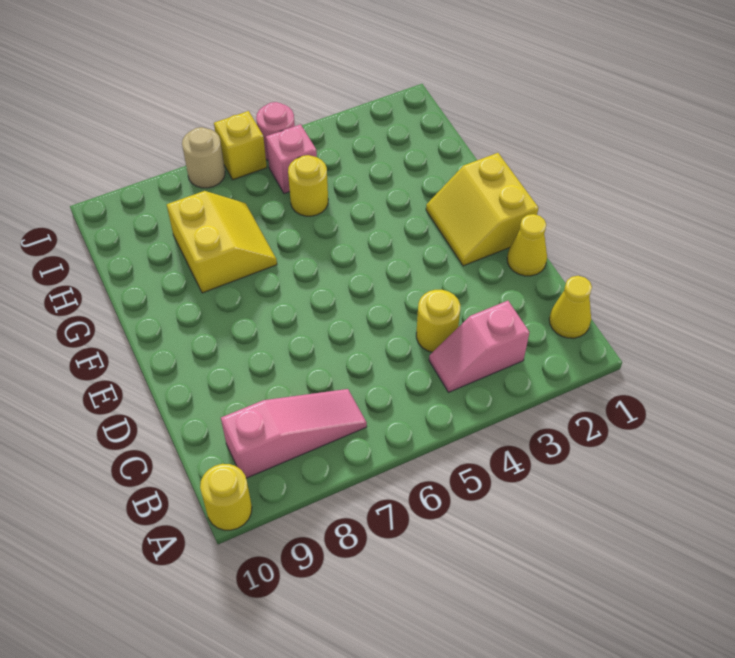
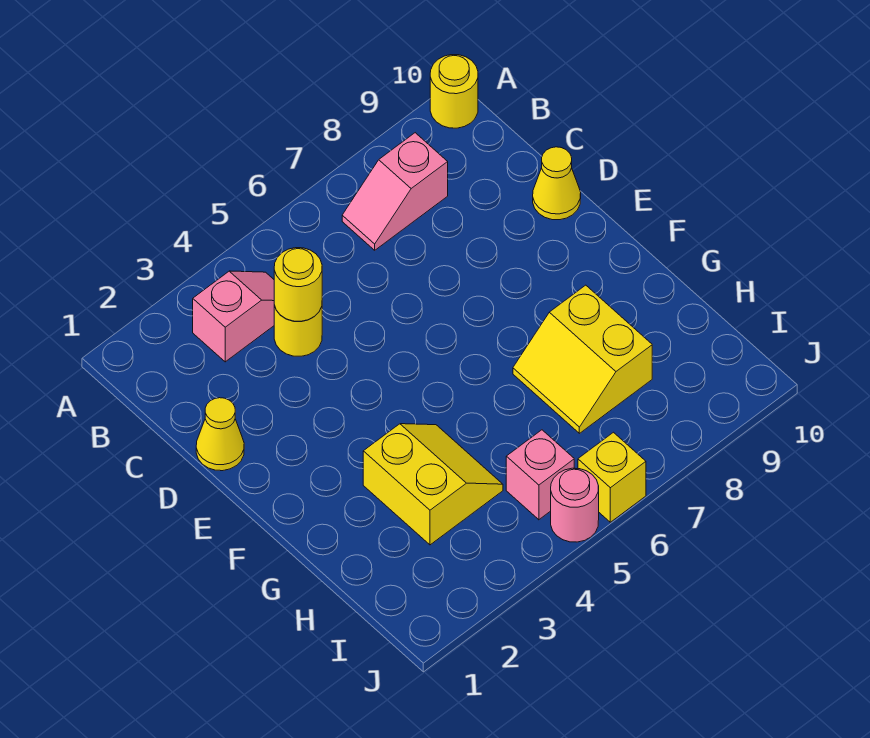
yellow cone B1 level 1 -> yellow cone D10 level 1
pink slope B7:B9 level 1 top 9 -> pink slope B7:B8 level 1 top 8
yellow slope E1:F2 level 1 top 1 -> yellow slope G3:H4 level 1 top 3
yellow round brick H5 level 1 -> yellow round brick C4 level 2
tan round brick J7 level 1 -> none

